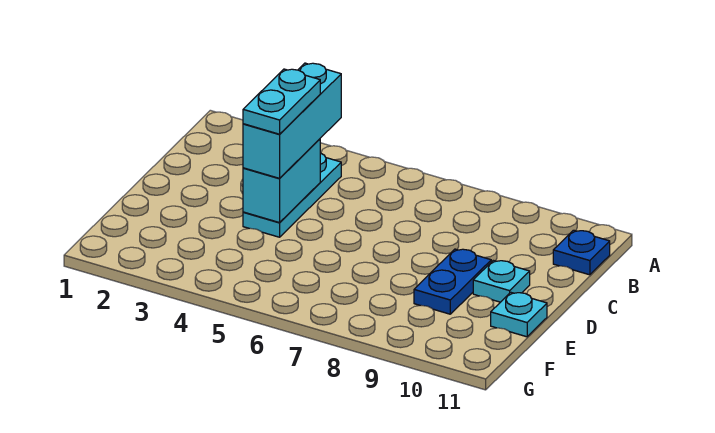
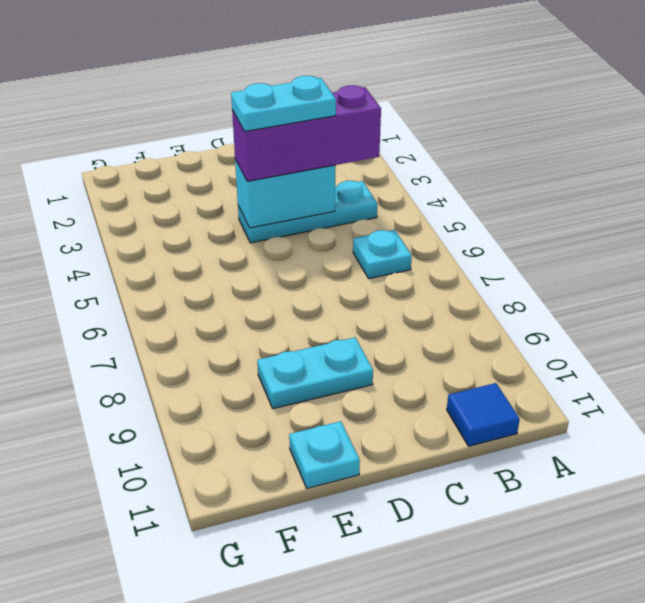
cyan brick B4:D4 level 3 -> purple brick B4:D4 level 3
blue plate B11 level 1 -> blue tile B11 level 1
blue plate D9:E9 level 1 -> cyan plate D9:E9 level 1
cyan plate D10 level 1 -> cyan plate B6 level 1

